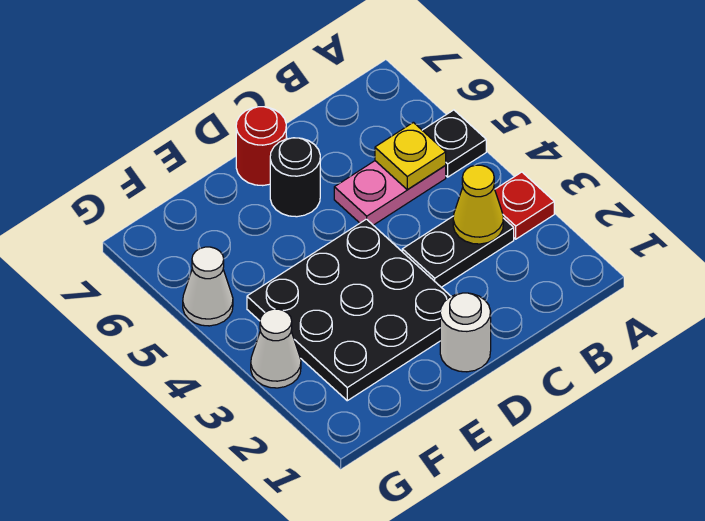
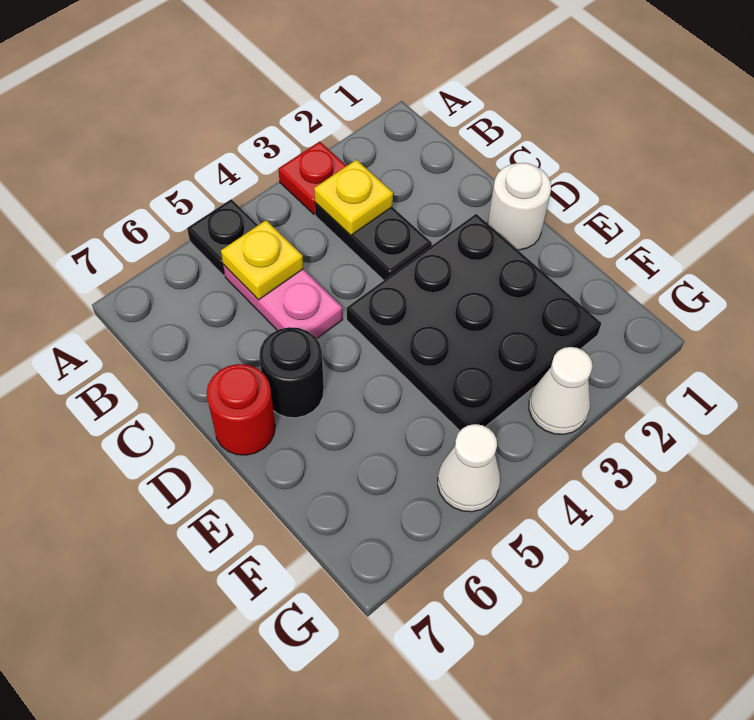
yellow cone B3 level 2 -> yellow plate B3 level 2

